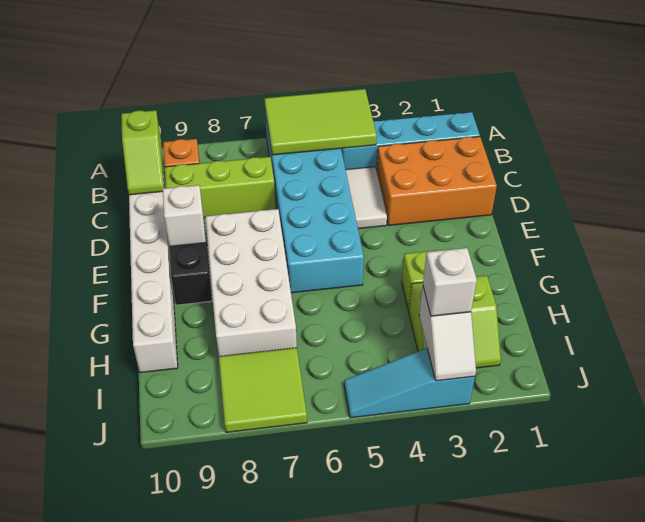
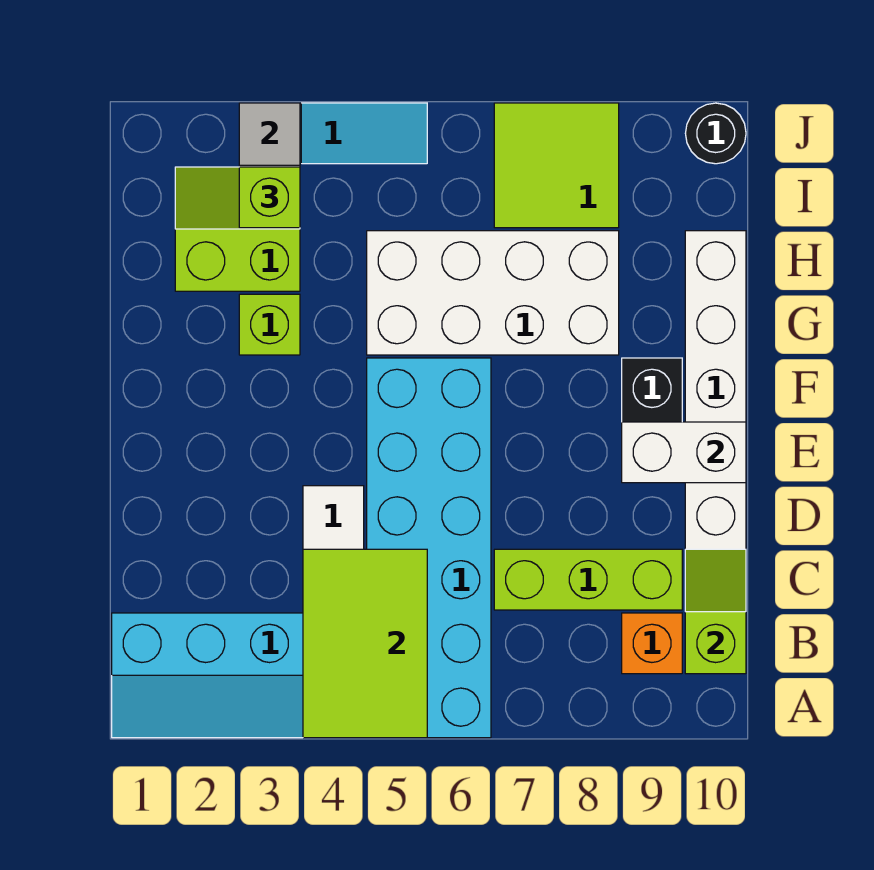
lime tile A4:B6 level 2 -> lime tile A4:C5 level 2
orange brick C1:D3 level 1 -> none
white brick E7:H8 level 1 -> white brick G5:H8 level 1
white brick E9 level 2 -> white brick E9:E10 level 2
white brick I3 level 3 -> lime brick I3 level 3
none -> black round brick J10 level 1

